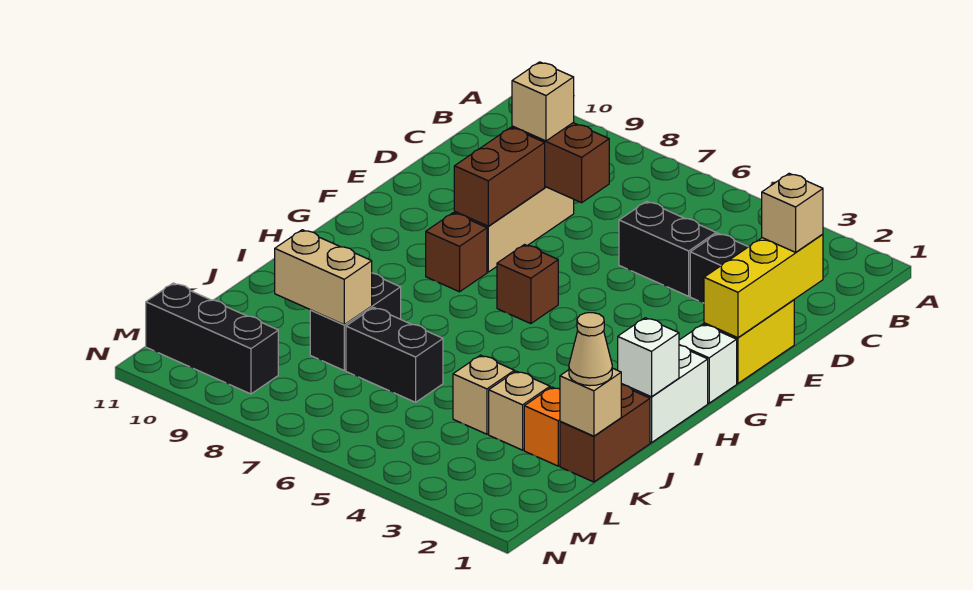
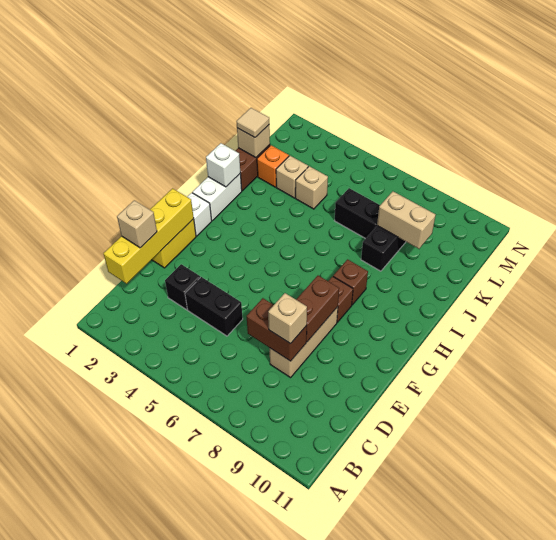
yellow brick D1:F1 level 2 -> yellow brick C1:F1 level 2
brown brick G6 level 1 -> brown brick H8 level 1
tan cone K1 level 3 -> tan tile K1 level 3
black brick M9:M11 level 1 -> none

